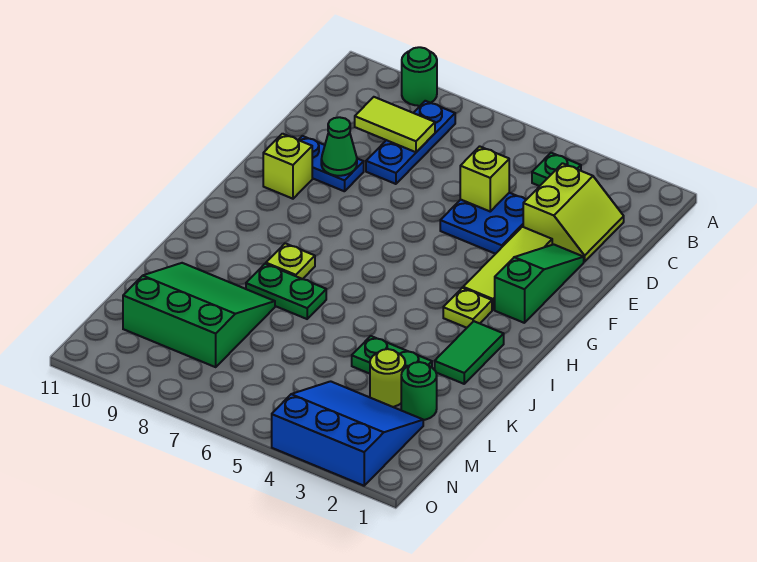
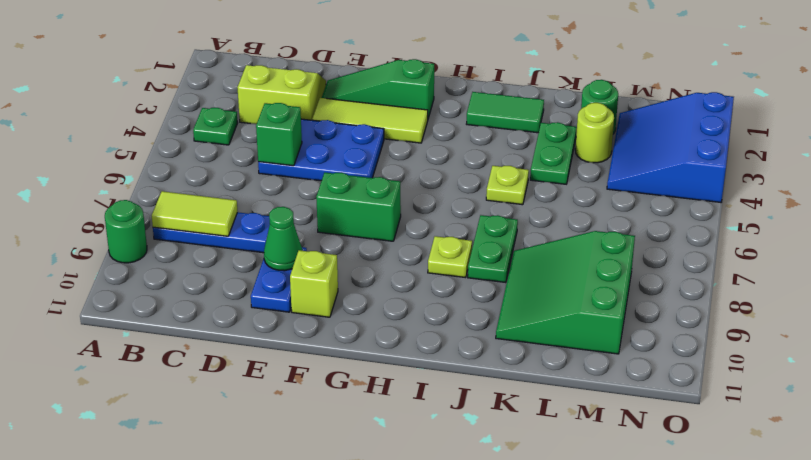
lime tile C8:C9 level 2 -> lime tile B8:C8 level 2
blue plate D4:E5 level 1 -> blue plate D4:F5 level 1
lime brick D5 level 2 -> green brick D5 level 2
none -> green brick F7:G7 level 1
lime plate H3 level 1 -> lime plate J5 level 1

